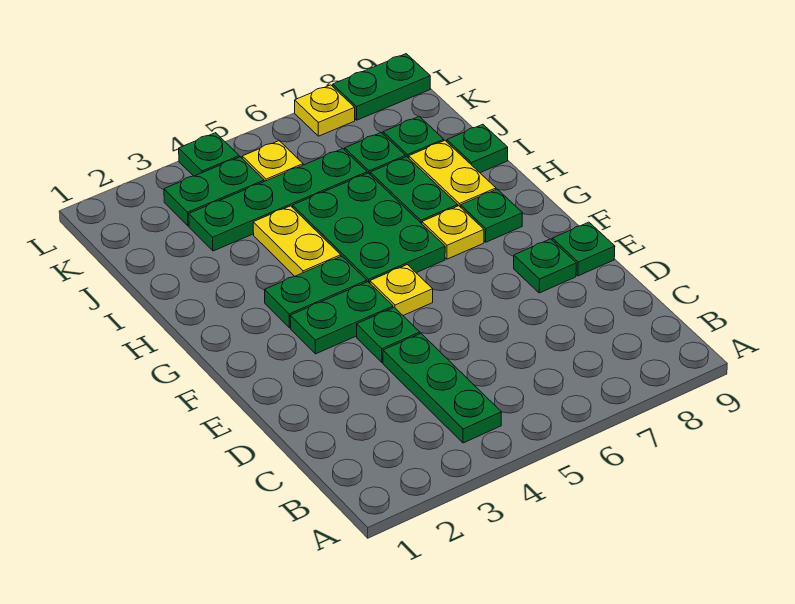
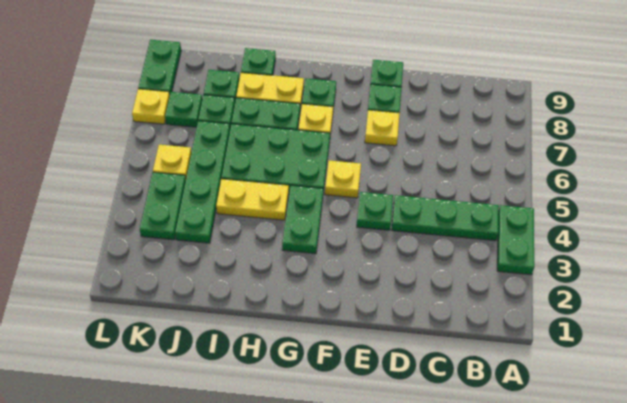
none -> yellow plate E7 level 1
green plate F3:F4 level 1 -> green plate A3:A4 level 1
green plate L4 level 1 -> green plate K7 level 1

